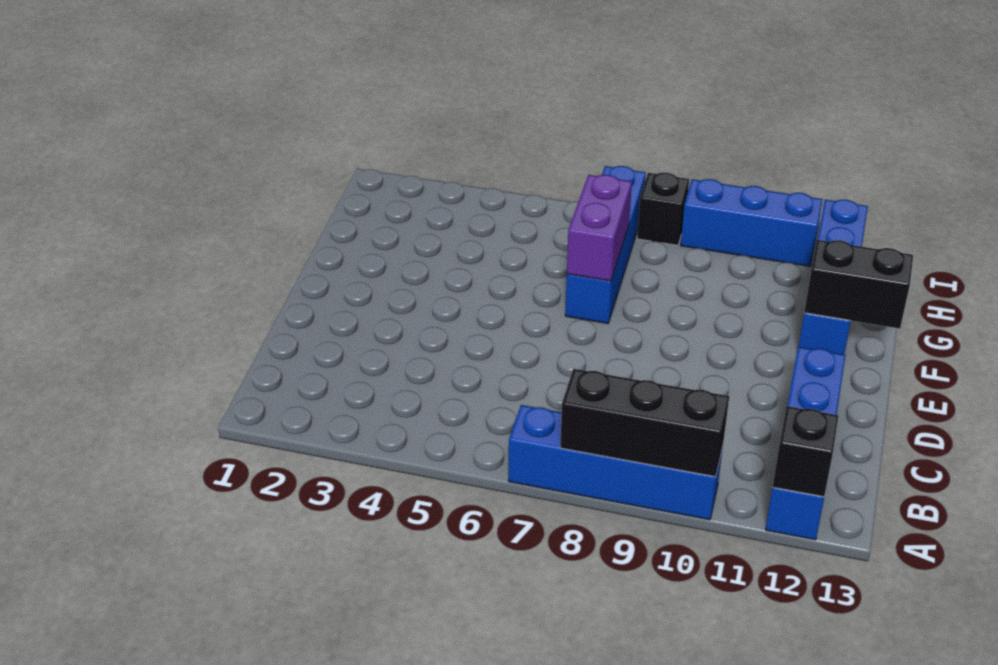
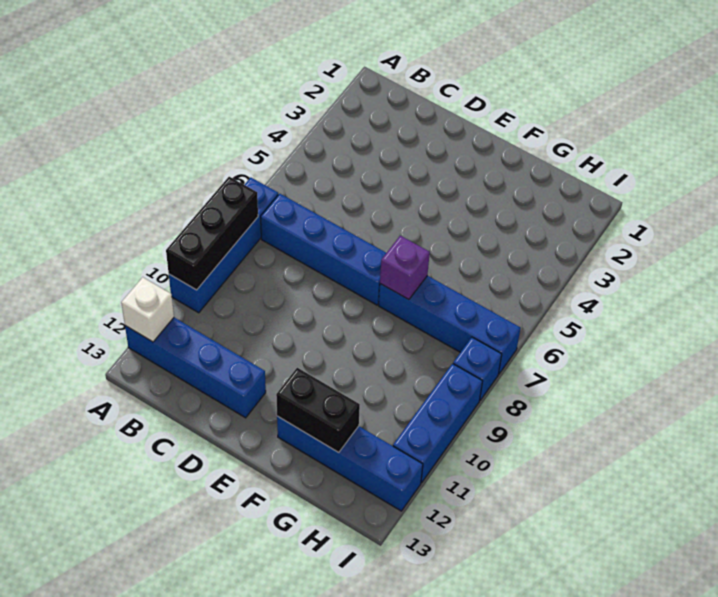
black brick A12 level 2 -> white brick A12 level 2
none -> blue brick B7:E7 level 1
purple brick F7:G7 level 2 -> purple brick F7 level 2
black brick F12:F13 level 2 -> black brick F12:G12 level 2
black brick I8 level 1 -> blue brick I8 level 1

